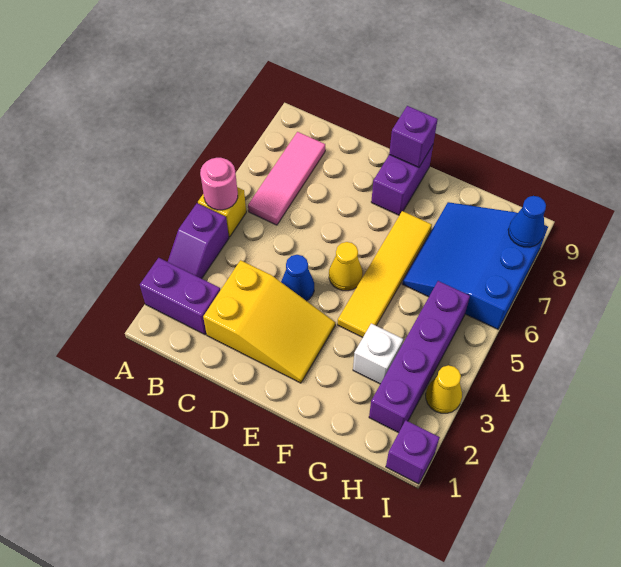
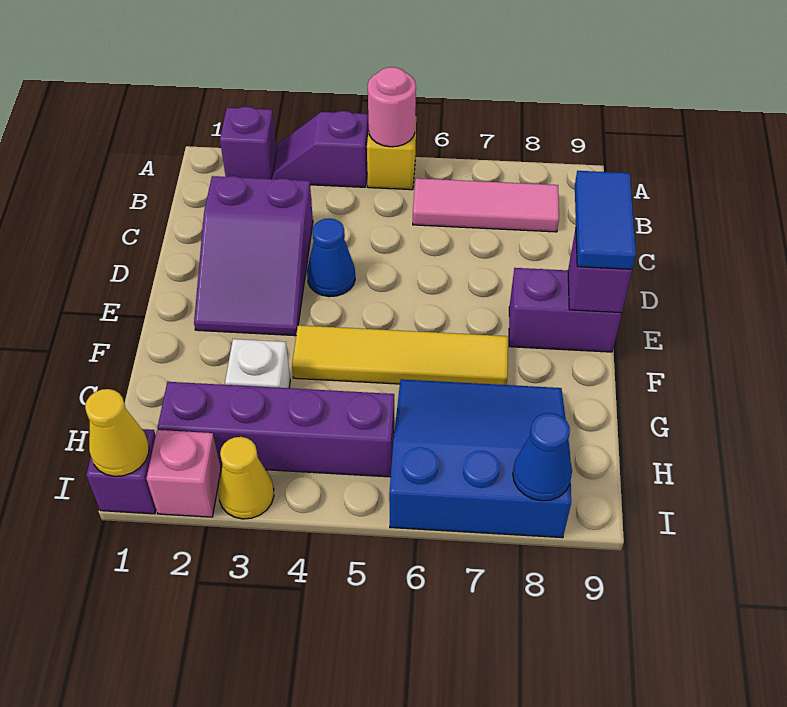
purple brick A2:B2 level 1 -> purple brick A2 level 1
yellow slope C2:E3 level 1 top C -> purple slope C2:E3 level 1 top C
none -> blue tile D9:E9 level 3
yellow cone E5 level 1 -> yellow cone I1 level 2
none -> pink brick I2 level 1

